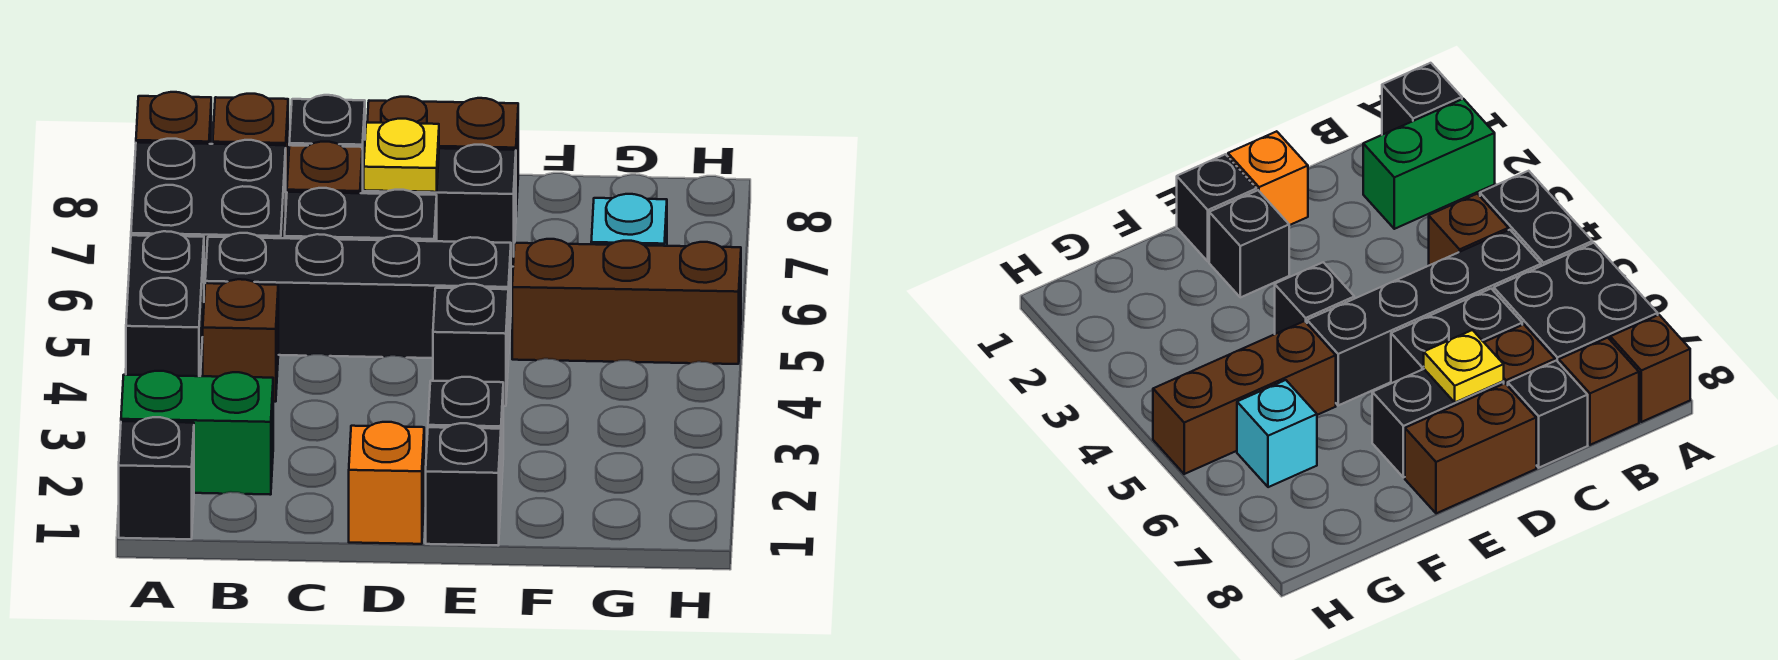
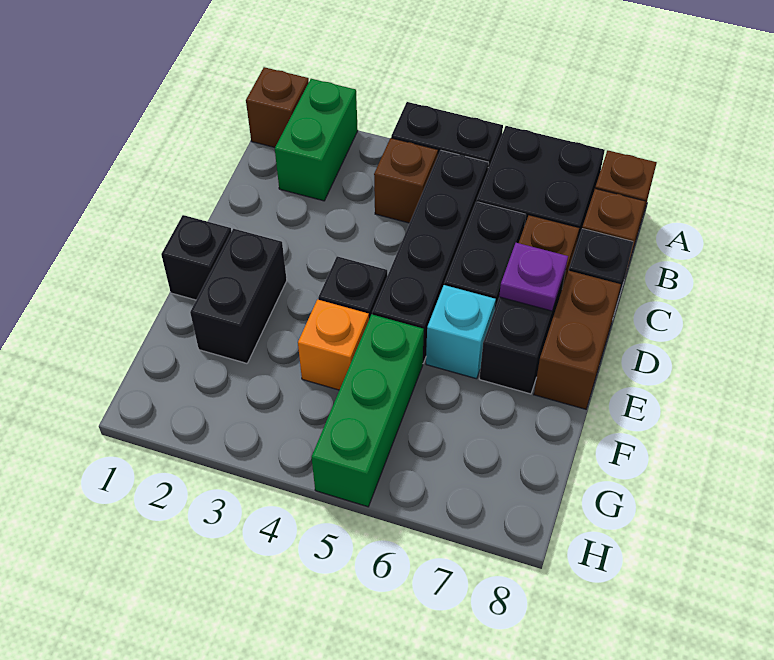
black brick A1 level 1 -> brown brick A1 level 1
orange brick D1 level 1 -> orange brick F4 level 1
yellow plate D7 level 2 -> purple plate D7 level 2
black brick E2 level 1 -> black brick E2:F2 level 1
brown brick F5:H5 level 1 -> green brick F5:H5 level 1
cyan brick G6 level 1 -> cyan brick E6 level 1

